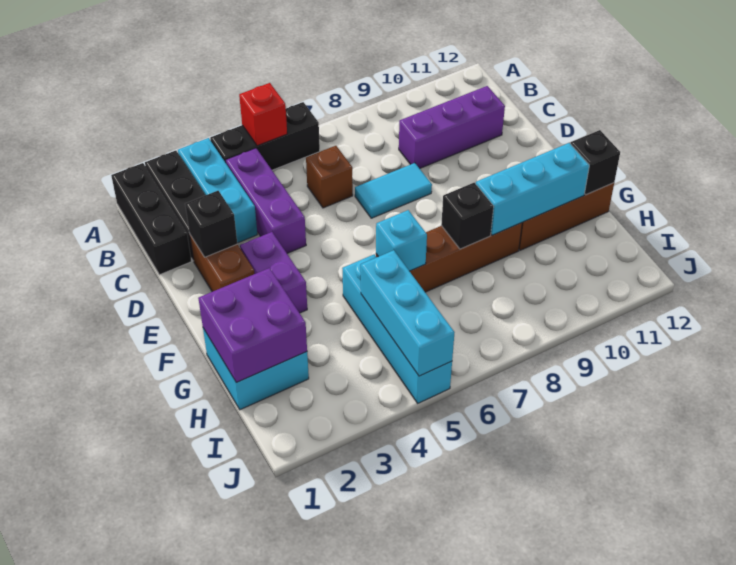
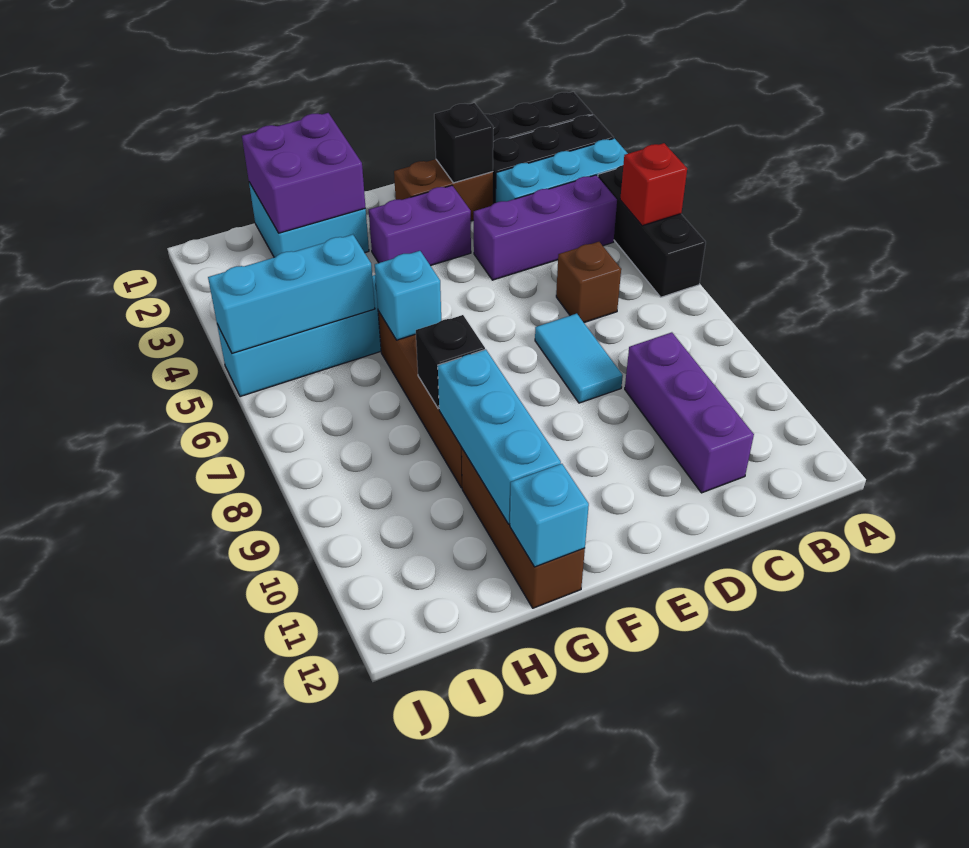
black brick G12 level 2 -> cyan brick G12 level 2

